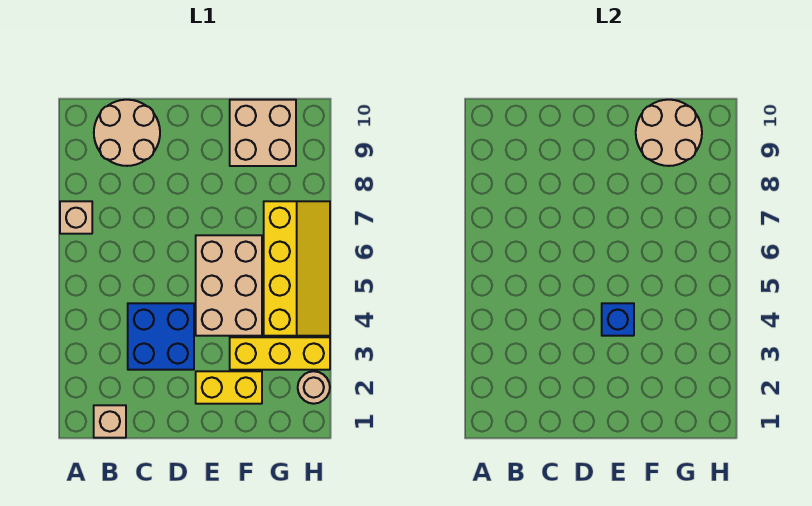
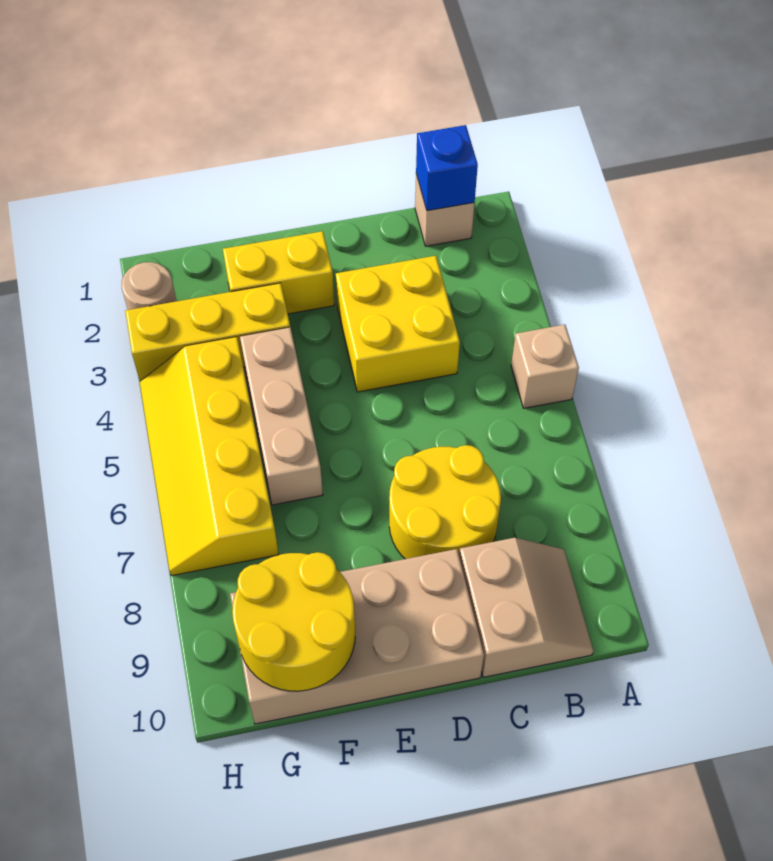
tan brick A7 level 1 -> tan brick A5 level 1
tan round brick B9:C10 level 1 -> tan slope B9:C10 level 1 top C
blue brick C3:D4 level 1 -> yellow brick C3:D4 level 1
none -> yellow round brick C7:D8 level 1
tan brick E4:F6 level 1 -> tan brick F4:F6 level 1
blue brick E4 level 2 -> blue brick B1 level 2
tan brick F9:G10 level 1 -> tan brick D9:G10 level 1
tan round brick F9:G10 level 2 -> yellow round brick F9:G10 level 2

